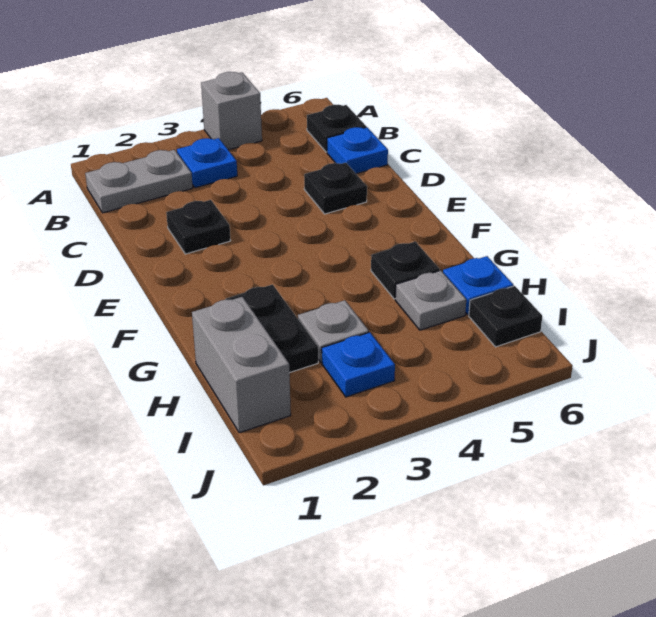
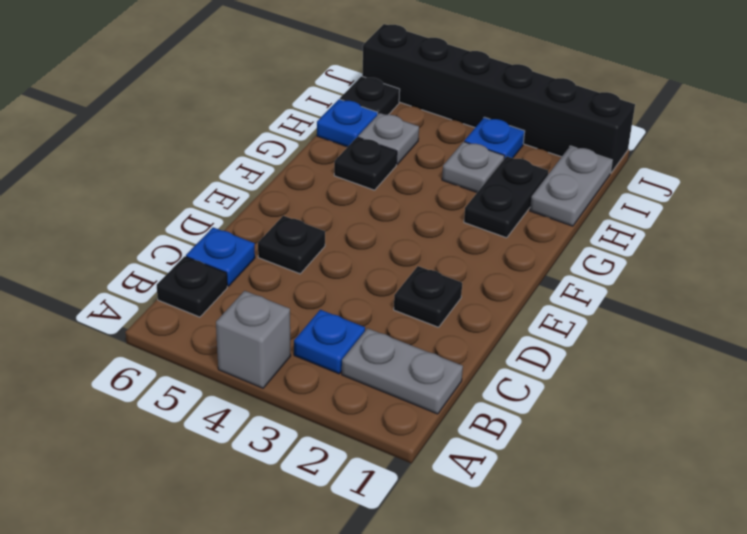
grey brick H1:I1 level 1 -> grey plate H1:I1 level 1
none -> black brick J1:J6 level 1

